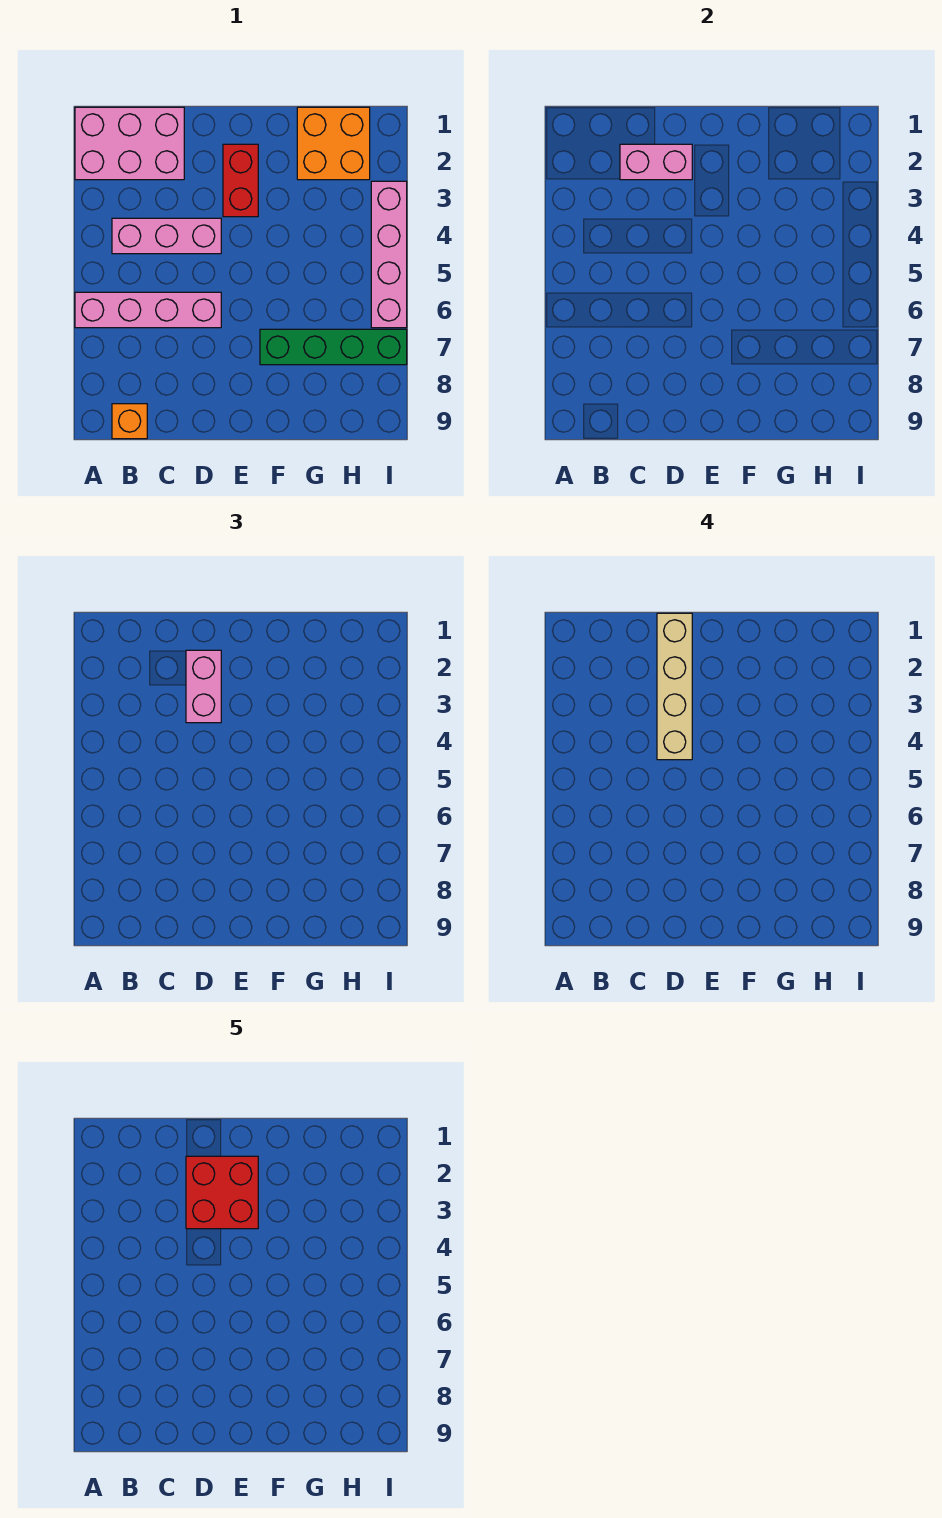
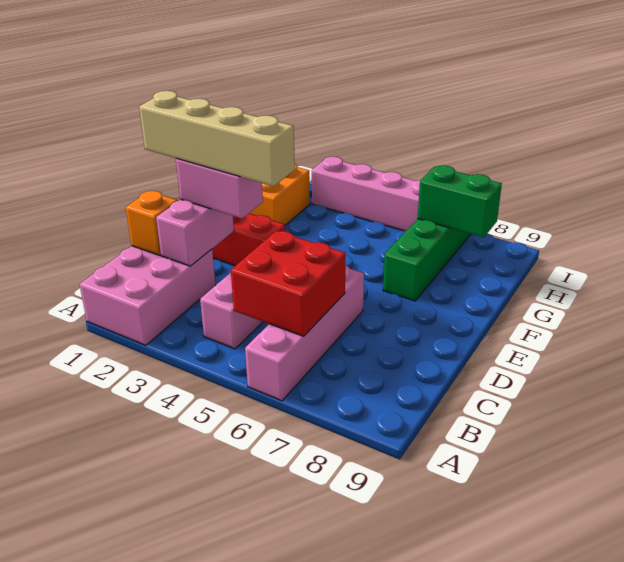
orange brick B9 level 1 -> orange brick C1 level 2
red brick D2:E3 level 5 -> red brick B5:C6 level 2
none -> green brick H7:H8 level 2

